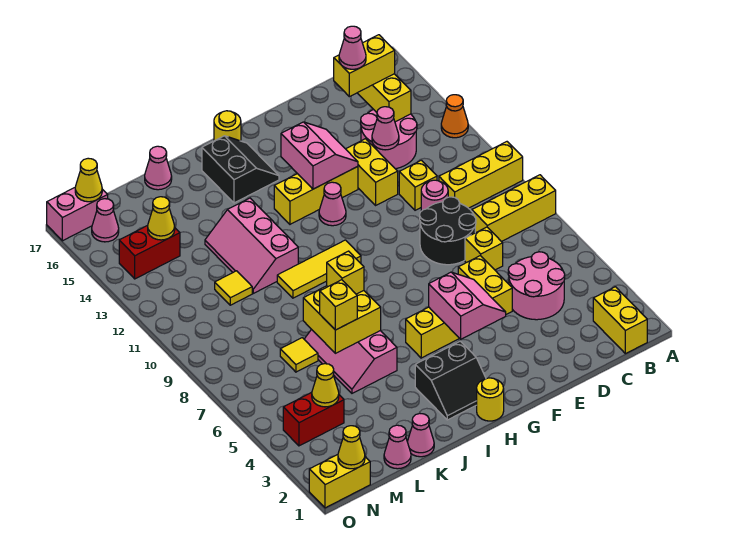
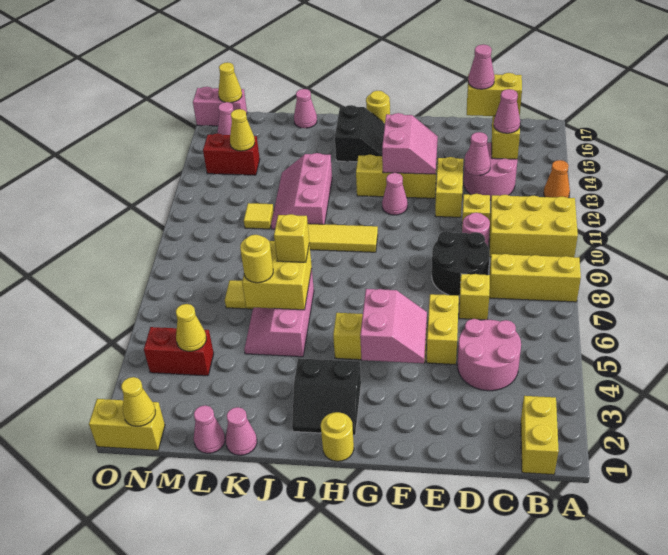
yellow brick A10:C10 level 1 -> yellow brick A10:C11 level 1
none -> pink cone C14 level 3
yellow brick K6 level 3 -> yellow round brick K6 level 3

